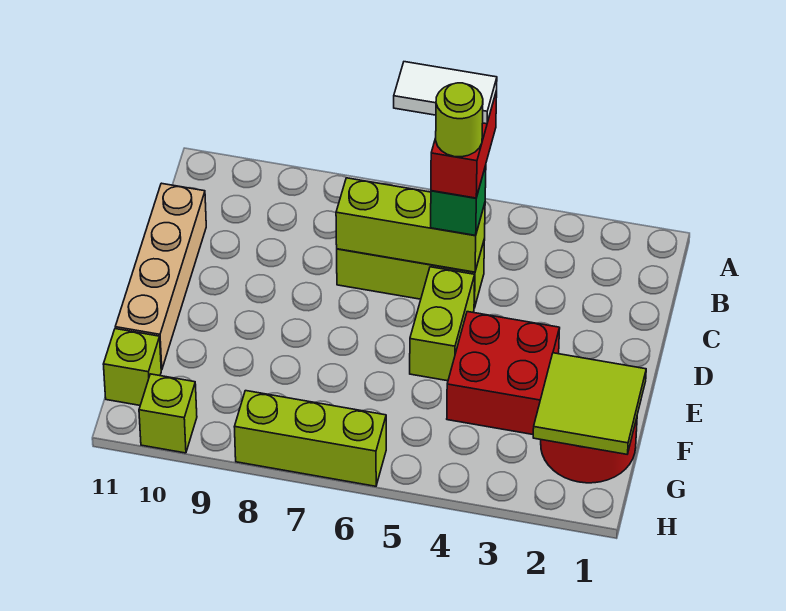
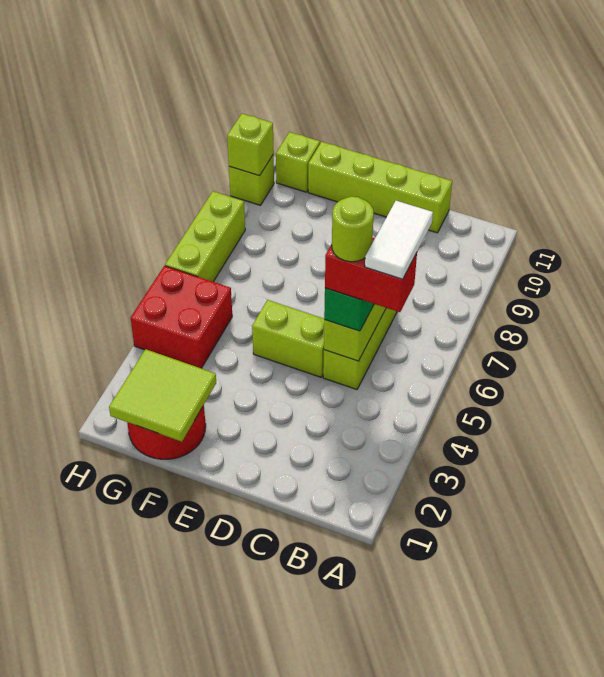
tan brick C11:F11 level 1 -> lime brick C11:F11 level 1
red brick E3:F4 level 1 -> red brick G4:H5 level 1
none -> lime brick H10 level 2

